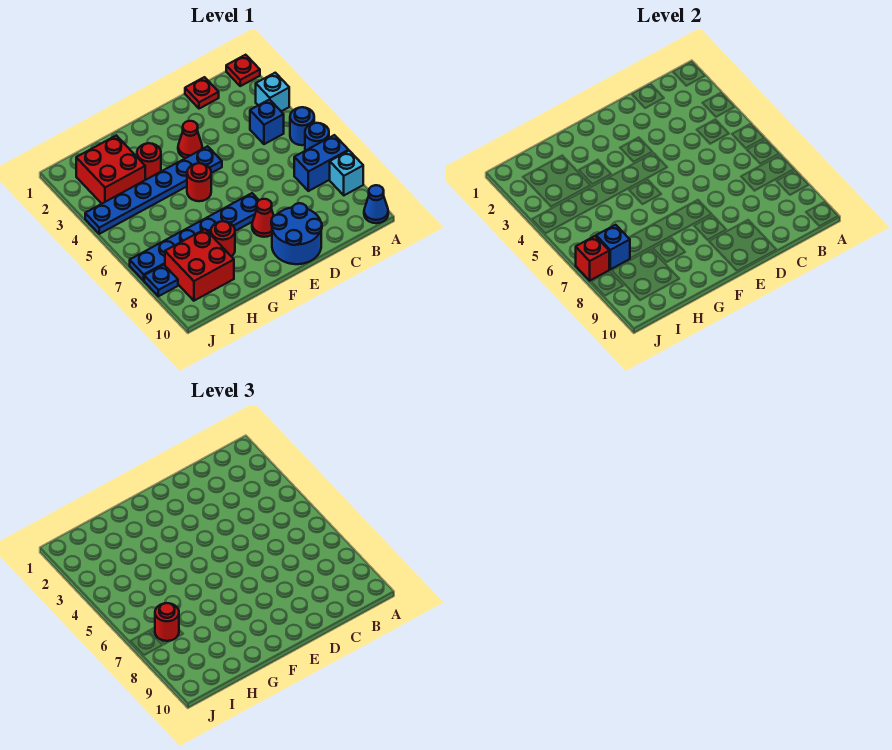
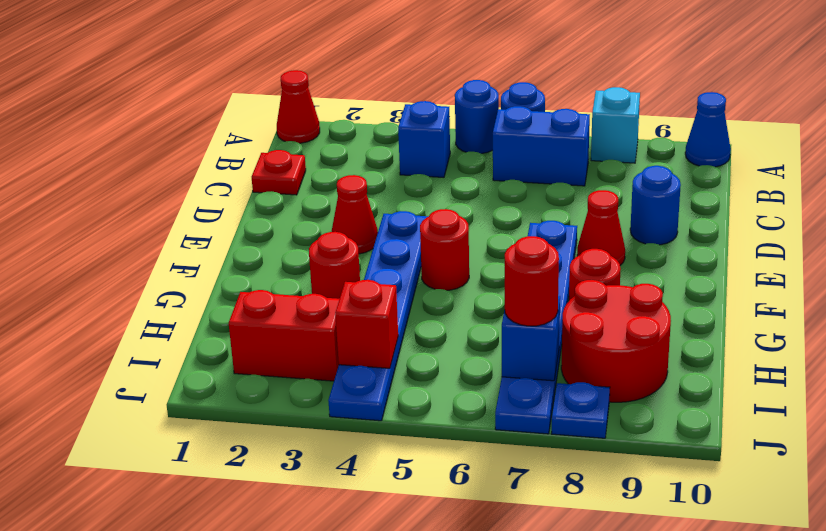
red plate A1 level 1 -> red cone A1 level 1
cyan brick A3 level 1 -> none
blue brick A7:B7 level 1 -> blue brick B6:B7 level 1
blue round brick D9:E10 level 1 -> blue round brick D9 level 1
red brick H2:I3 level 1 -> red brick I2:I3 level 1
red brick H8:I9 level 1 -> red round brick H8:I9 level 1
red brick J7 level 2 -> red brick I4 level 2

